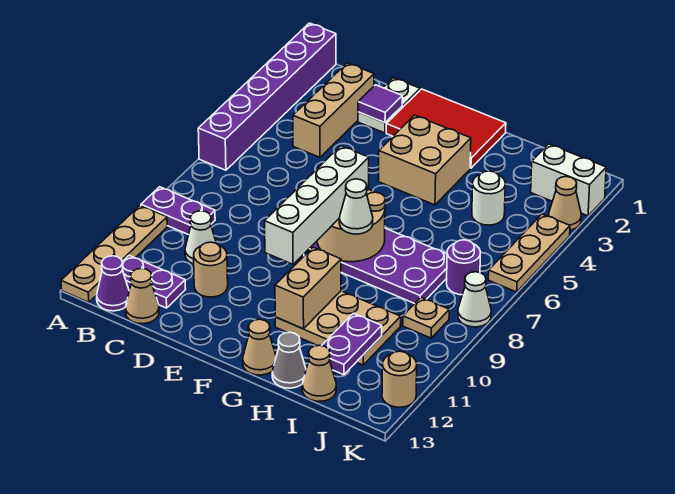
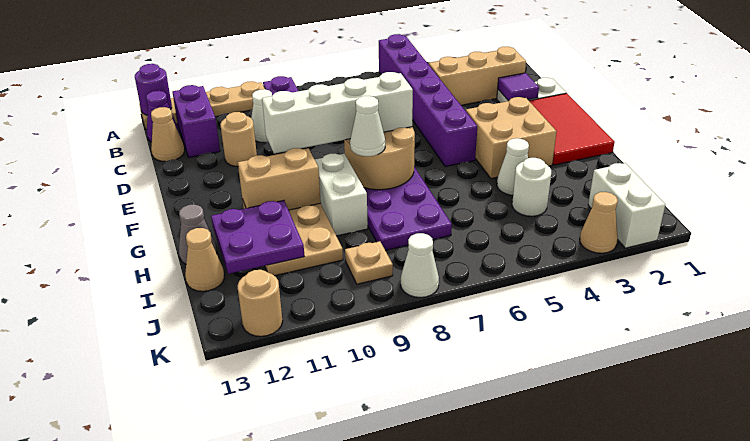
purple brick A1:A6 level 1 -> purple brick A5:F5 level 1
purple plate B12:C12 level 1 -> purple brick B12:C12 level 1
none -> white brick G9:H9 level 1
tan cone G13 level 1 -> none
none -> white cone H4 level 1
purple plate I11:I12 level 2 -> purple plate H11:I12 level 2
purple round brick J7 level 1 -> purple round brick A13 level 2
tan plate K4:K6 level 1 -> none

